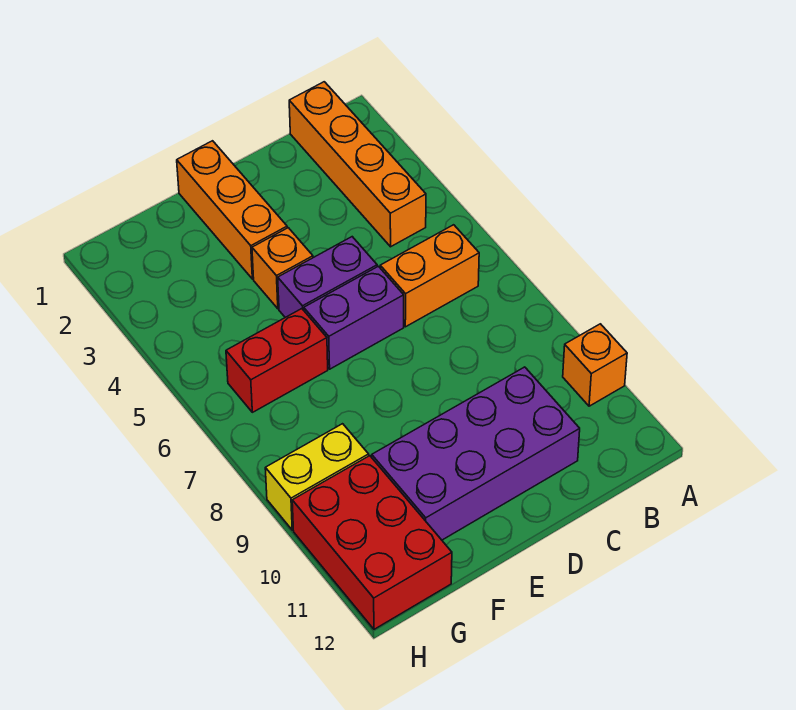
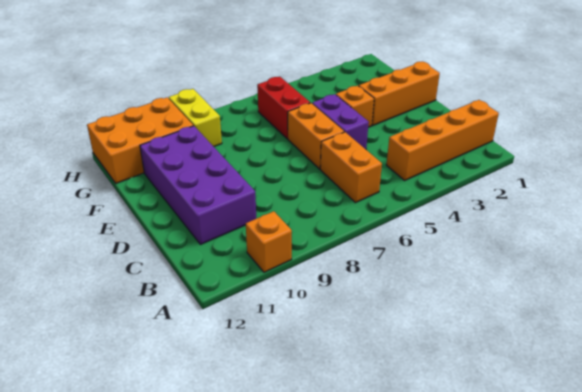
purple brick D6:E6 level 1 -> orange brick D6:E6 level 1
red brick G10:H12 level 1 -> orange brick G10:H12 level 1

